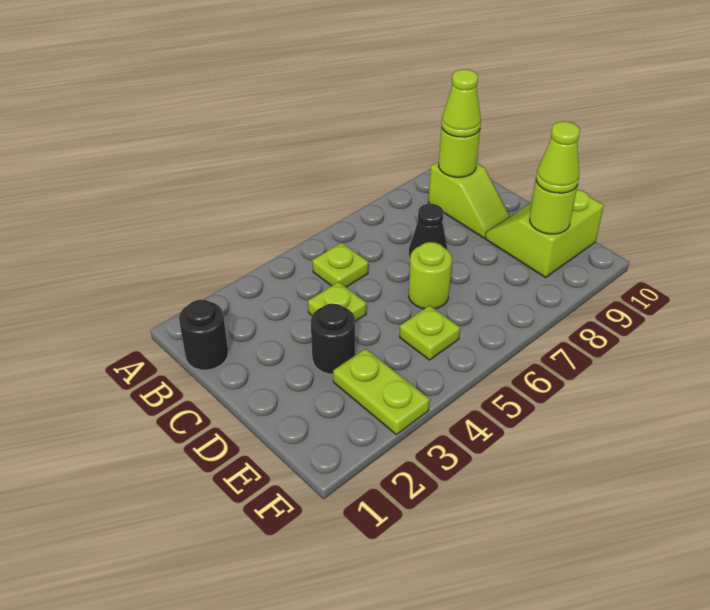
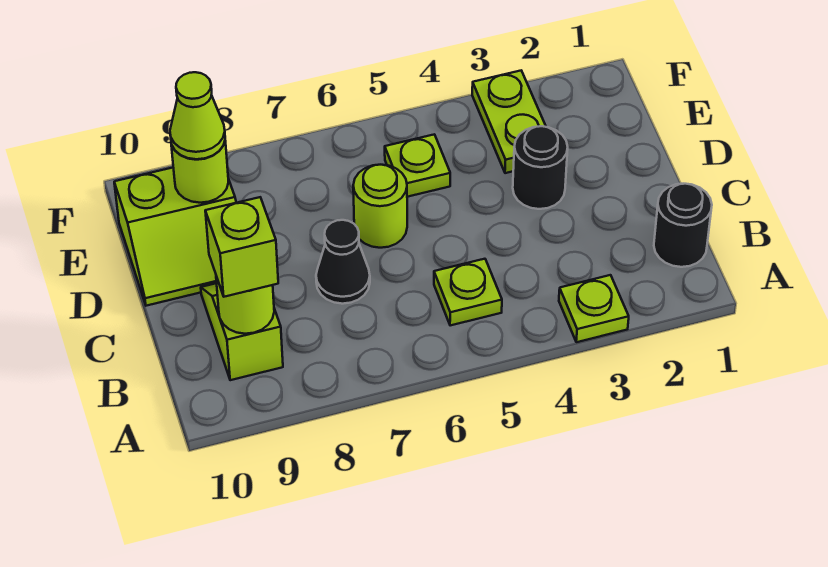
lime cone B9 level 3 -> lime brick B9 level 3
lime plate C4 level 1 -> lime plate A3 level 1

